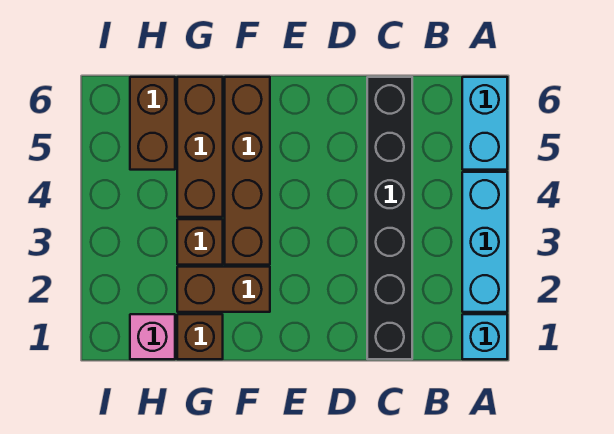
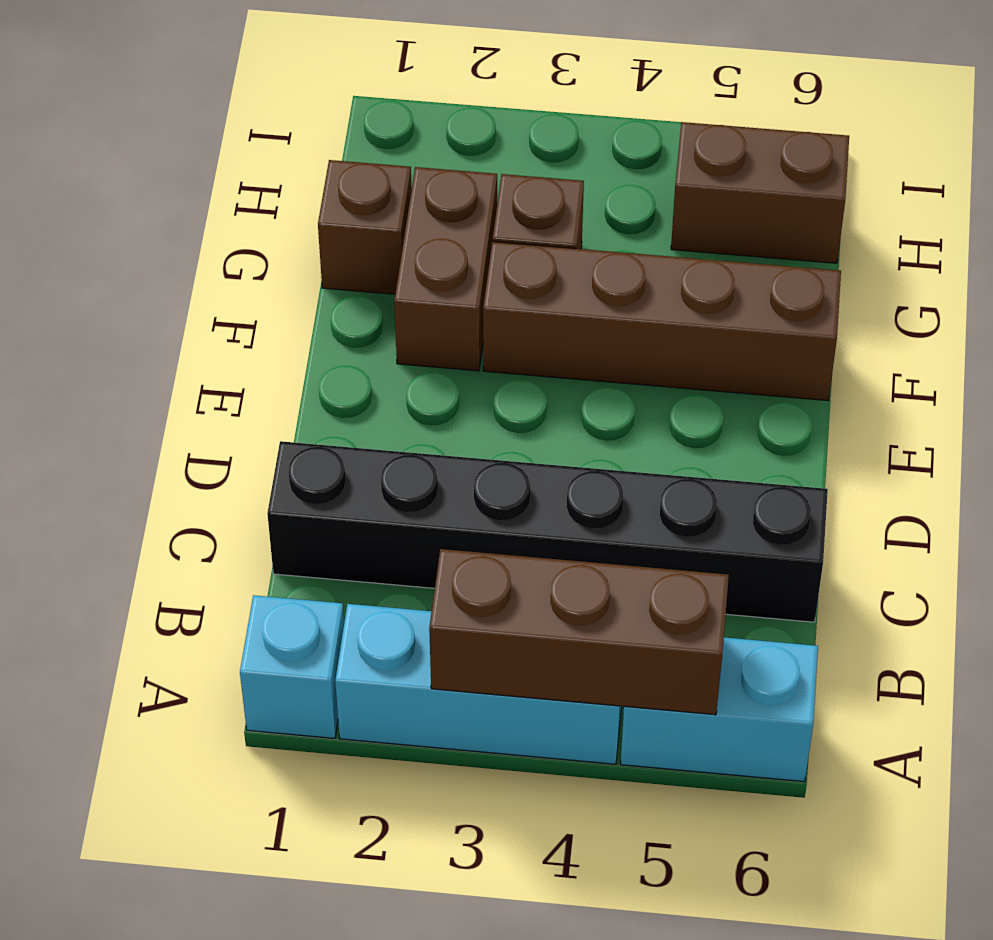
brown brick G4:G6 level 1 -> brown brick A3:A5 level 2
pink brick H1 level 1 -> none

